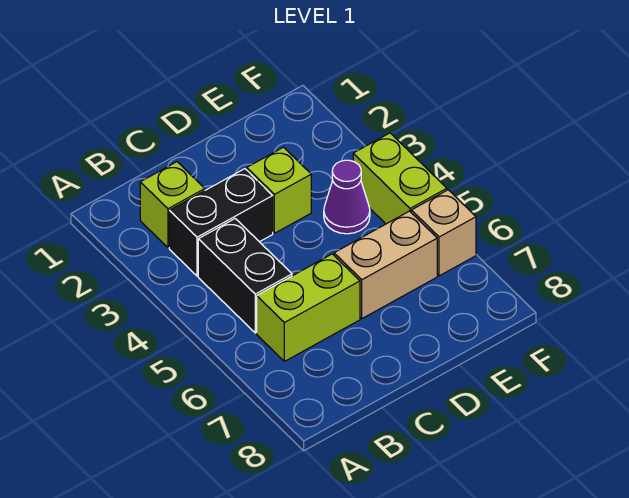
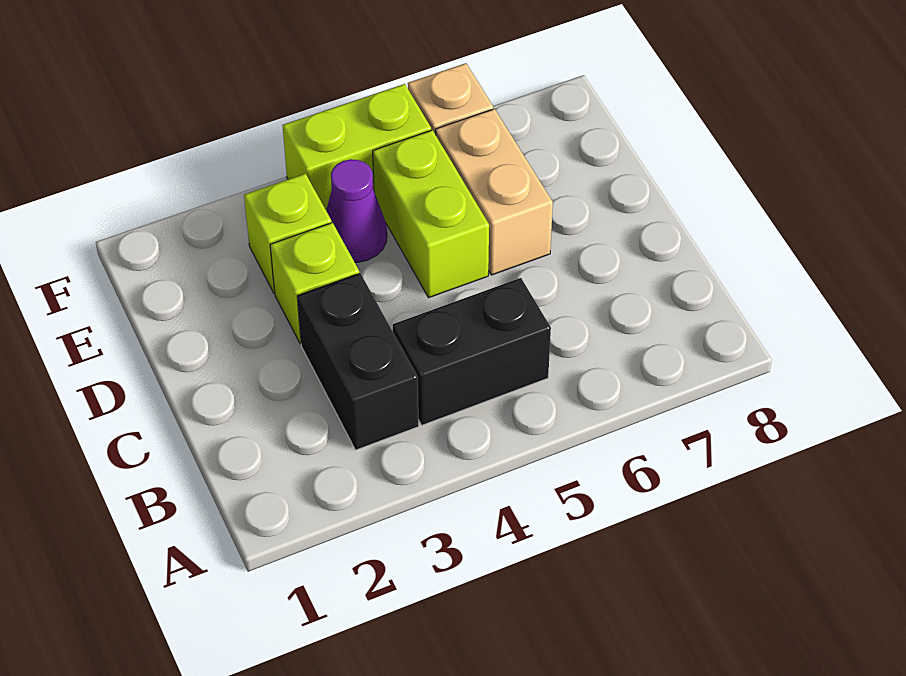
lime brick B2 level 1 -> lime brick E3 level 1
lime brick B6:C6 level 1 -> lime brick D5:E5 level 1

